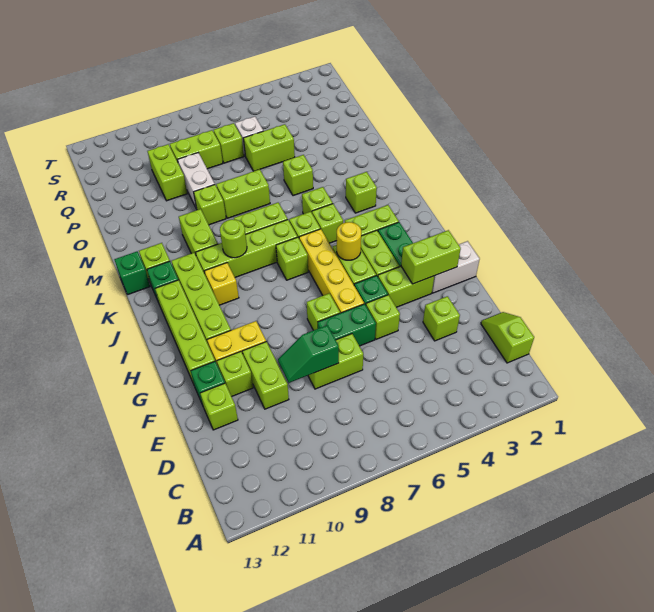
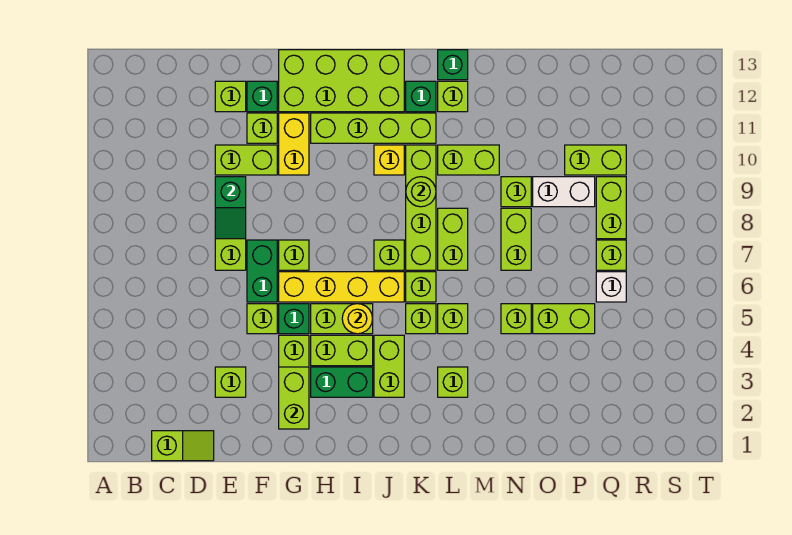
green slope E8:E9 level 2 top 8 -> green slope E8:E9 level 2 top 9
white brick G1:G2 level 1 -> none
lime brick G12:J12 level 1 -> lime brick G12:J13 level 1
lime brick P5:P6 level 1 -> lime brick O5:P5 level 1

